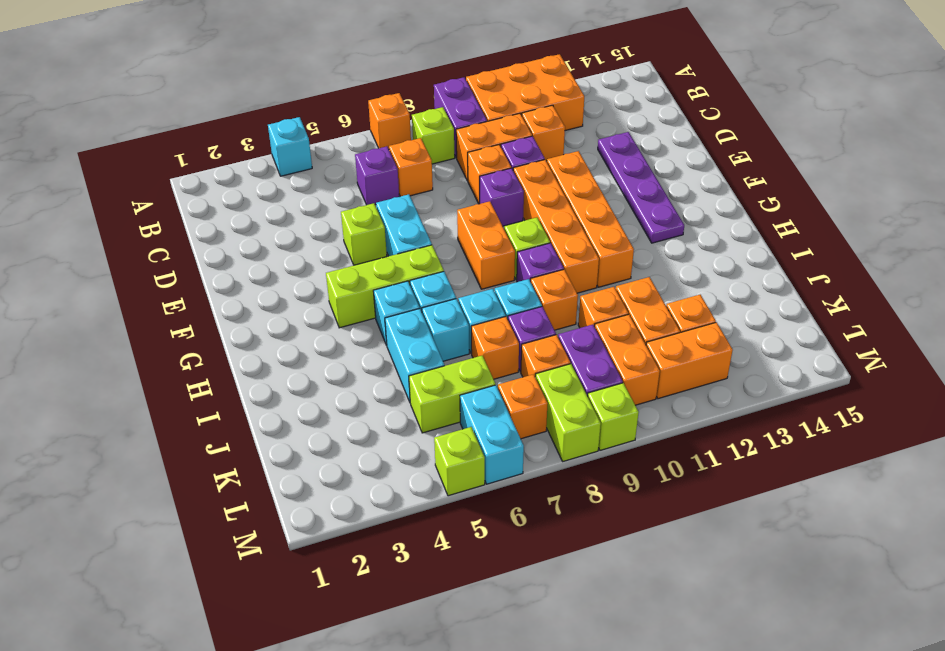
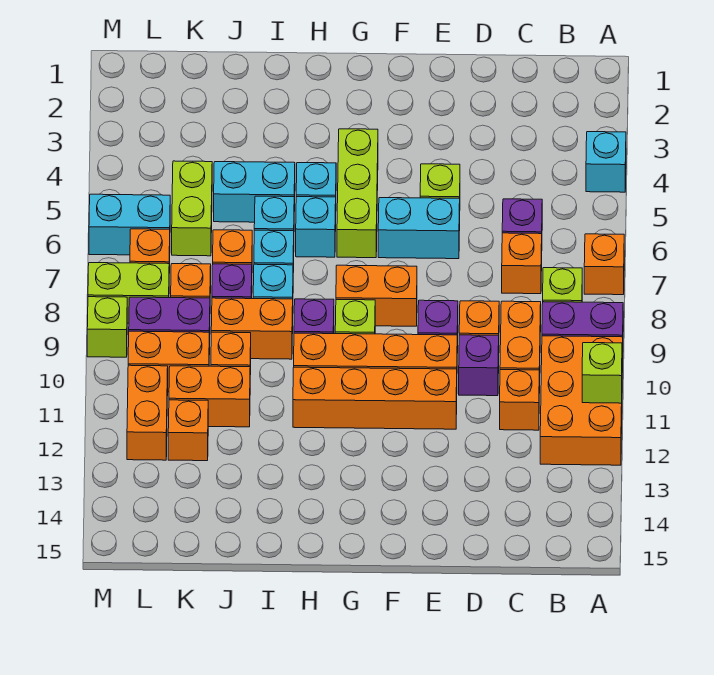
purple plate D13:G13 level 1 -> none
orange brick I9 level 1 -> orange brick I9:J9 level 1
lime brick M5 level 1 -> lime brick A11 level 2

